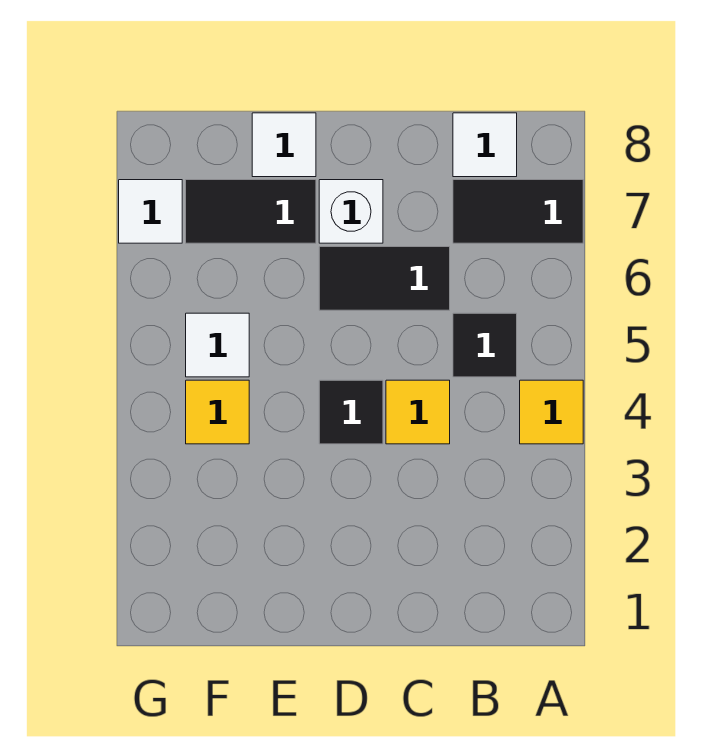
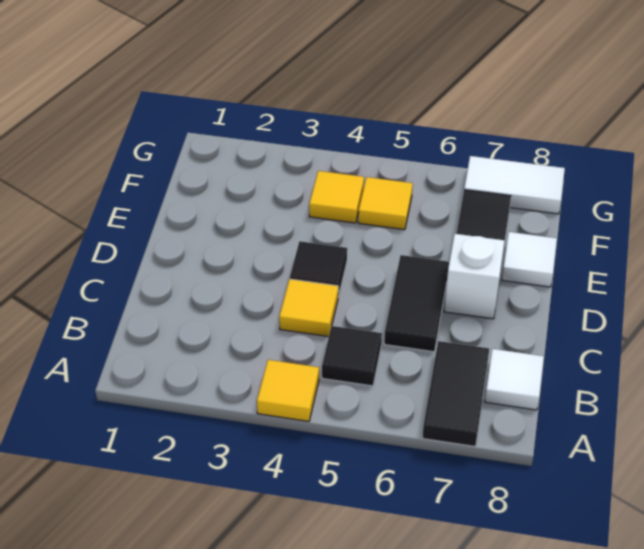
white tile F5 level 1 -> yellow tile F5 level 1
white tile G7 level 1 -> white tile G7:G8 level 1

